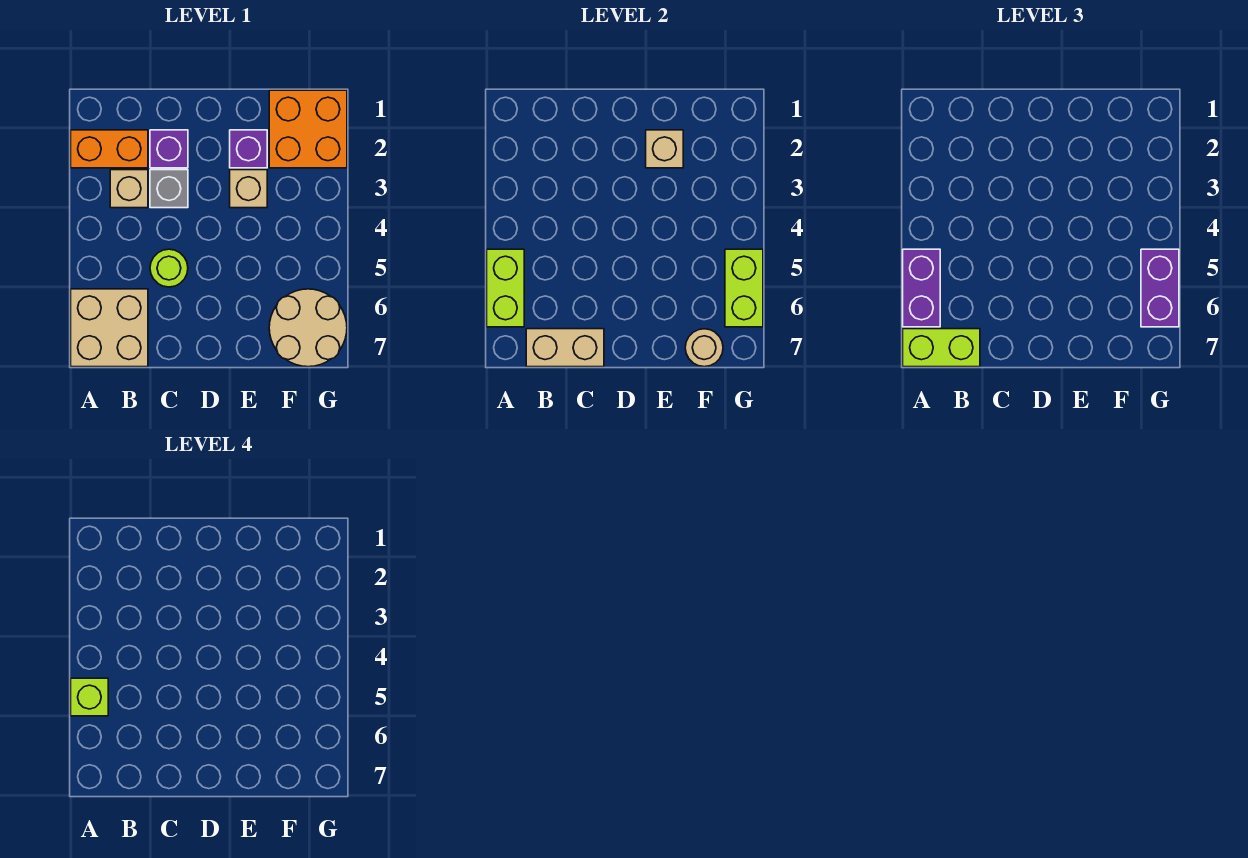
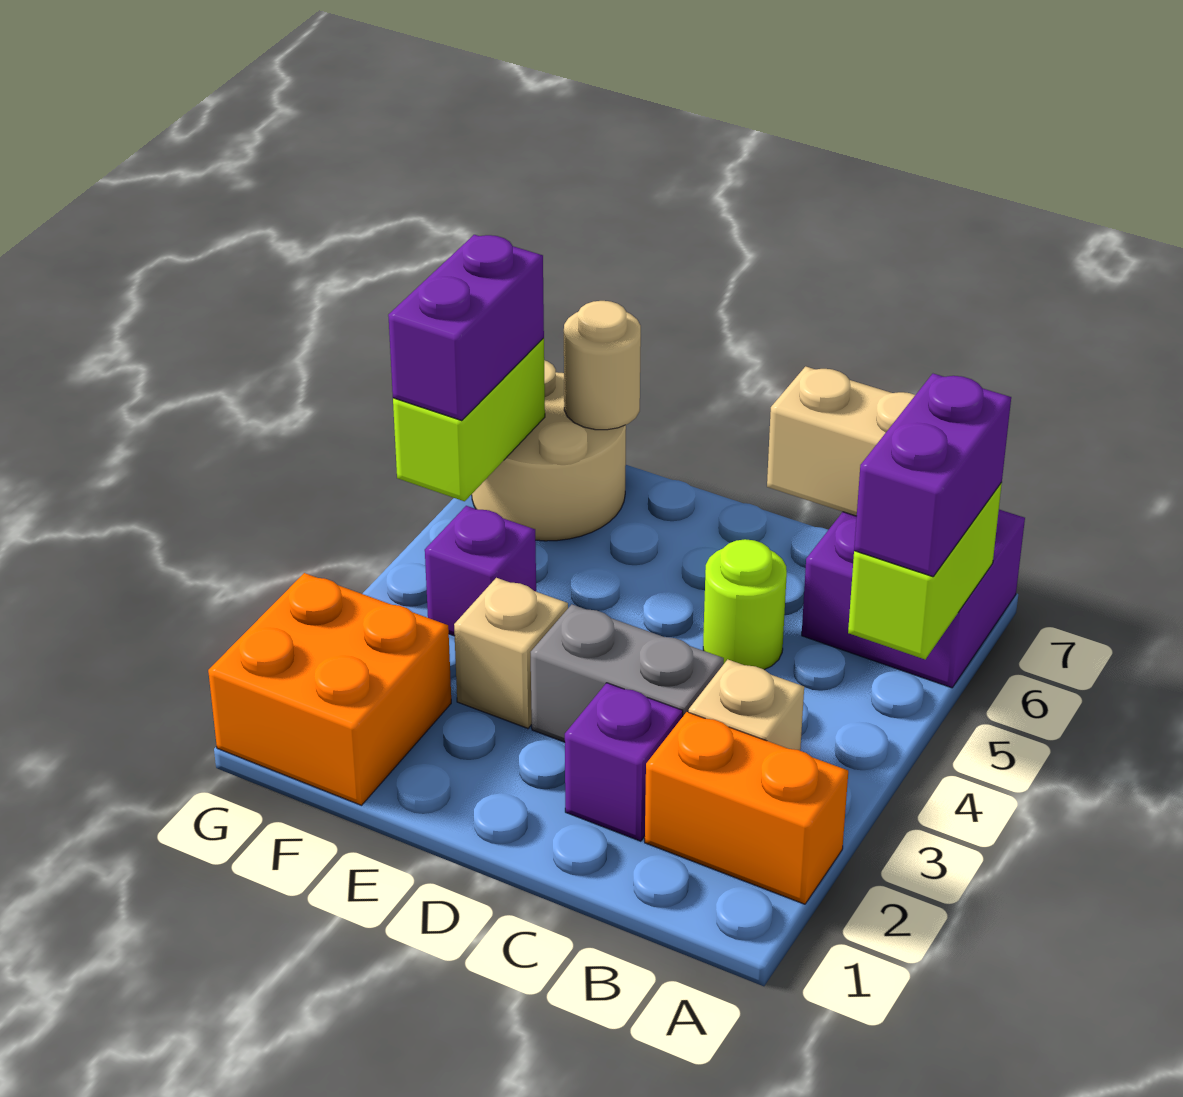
lime brick A5 level 4 -> none
tan brick A6:B7 level 1 -> purple brick A6:B7 level 1
lime brick A7:B7 level 3 -> none
grey brick C3 level 1 -> grey brick C3:D3 level 1
purple brick E2 level 1 -> purple brick F4 level 1
tan brick E2 level 2 -> none

